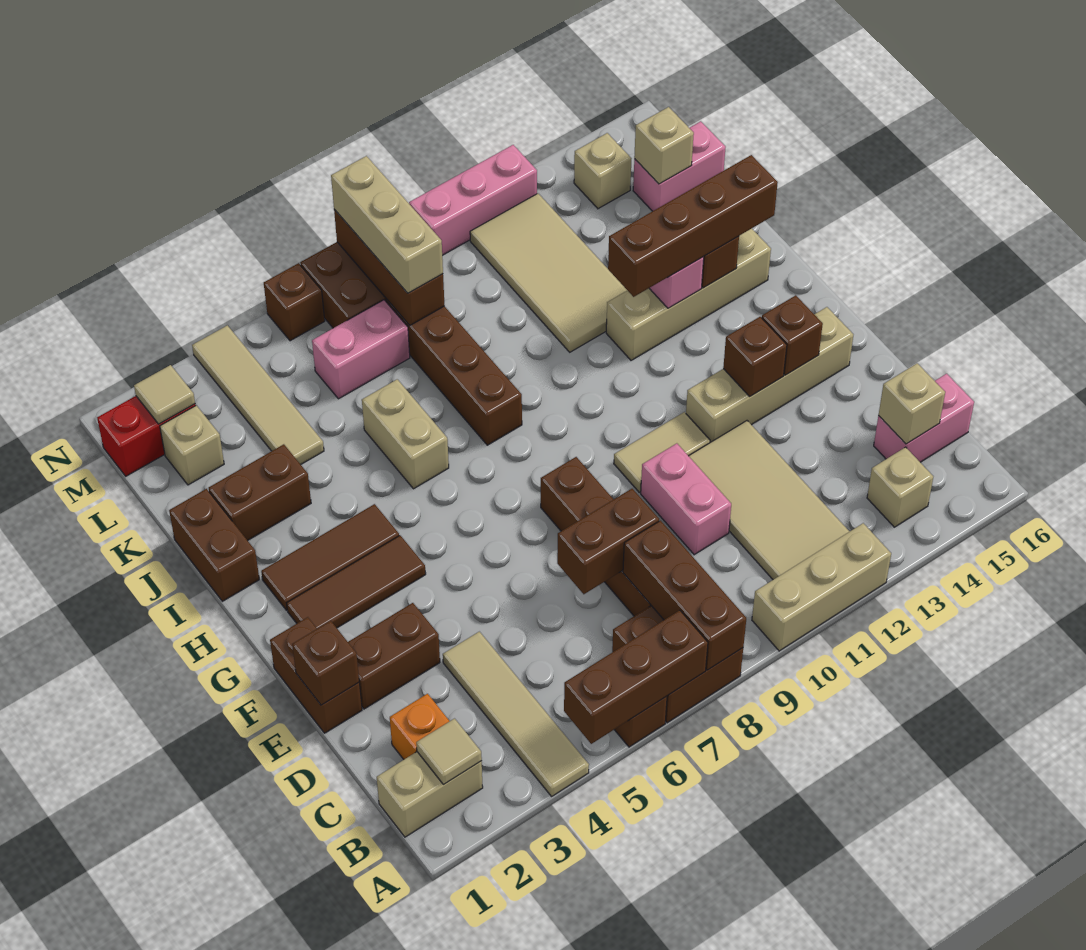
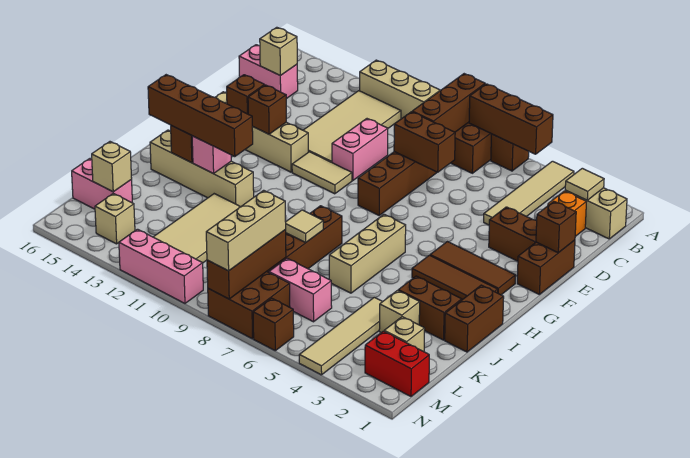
tan brick B14 level 1 -> tan brick K3 level 1
tan brick I6:J6 level 1 -> tan brick H6:J6 level 1
tan tile M2 level 2 -> tan tile J8 level 2

